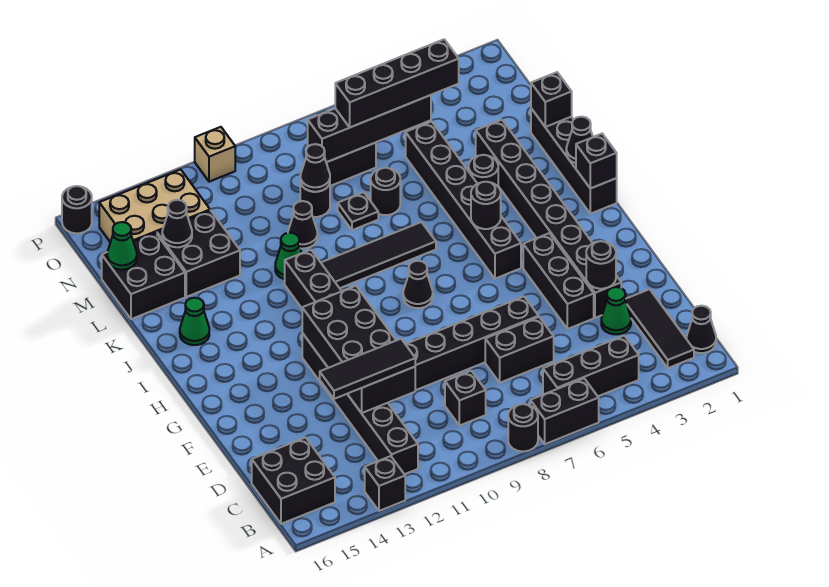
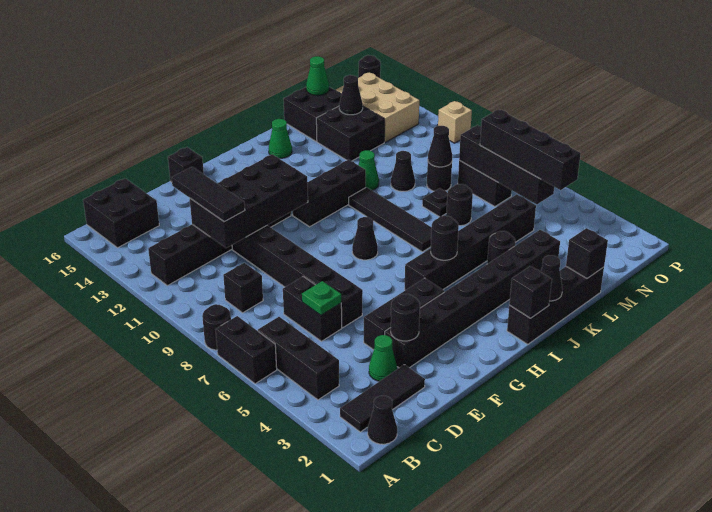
black brick A13 level 1 -> black brick F16 level 1
none -> green plate D6 level 2

